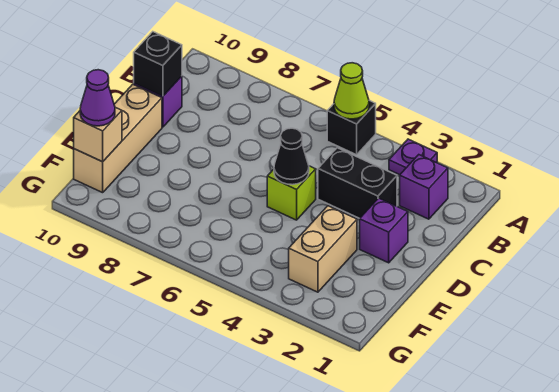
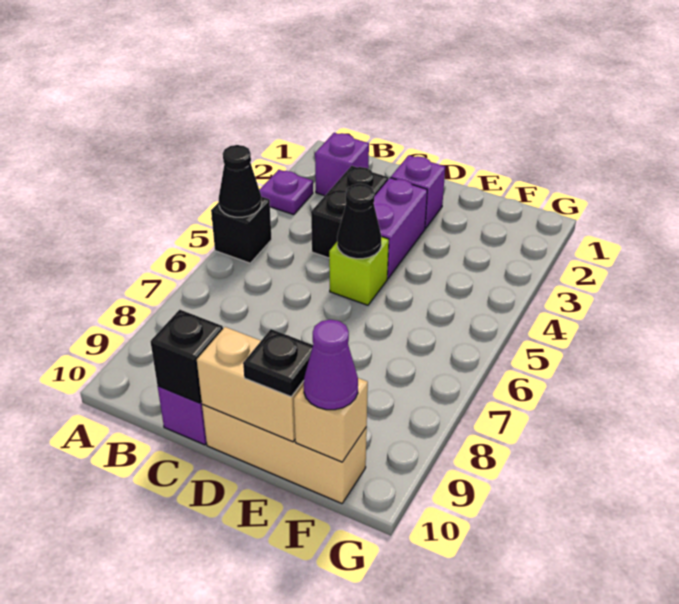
lime cone A5 level 2 -> black cone A5 level 2
none -> purple brick D3:D4 level 1
tan brick E3:F3 level 1 -> tan brick D10:E10 level 2
none -> black plate E10 level 3

